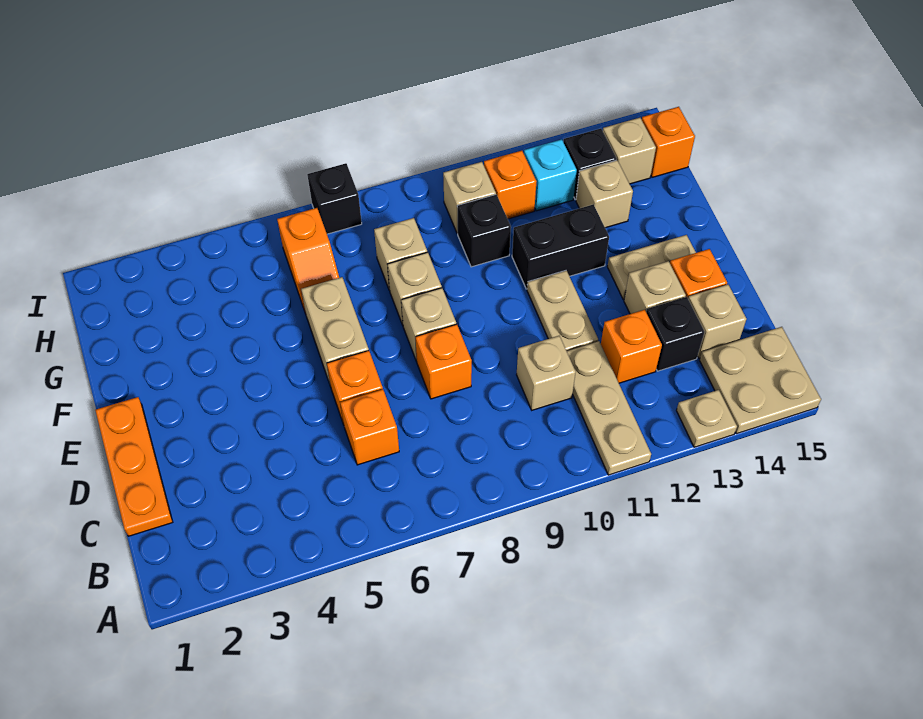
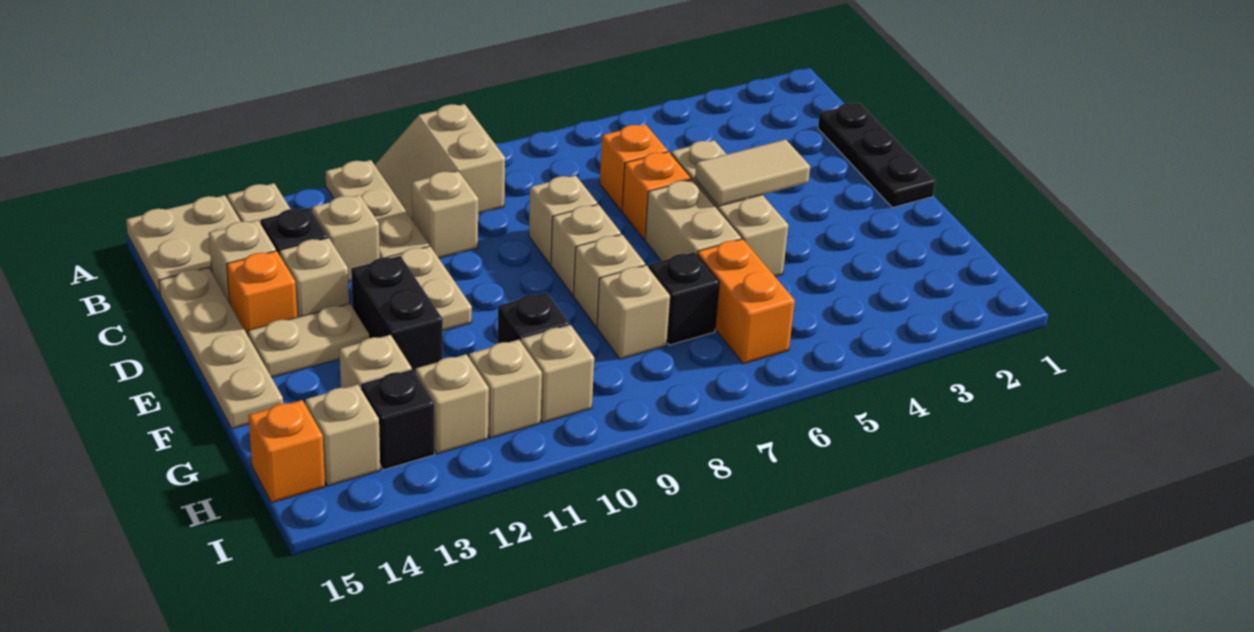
none -> tan slope A9:B10 level 1 top 9
orange plate C1:E1 level 1 -> black plate C1:E1 level 1
orange brick C12 level 1 -> tan brick C12 level 1
none -> tan plate C15:F15 level 1
none -> tan brick D5:F5 level 1
orange brick D8 level 1 -> tan brick D8 level 1
none -> tan tile E4:E5 level 2
black brick F11:F12 level 1 -> black brick E12:F12 level 1
orange slope G6:H6 level 1 top H -> orange brick G6:H6 level 1
orange brick H11 level 1 -> tan brick H11 level 1
cyan brick H12 level 1 -> tan brick H12 level 1
black brick I7 level 1 -> black brick G7 level 1

